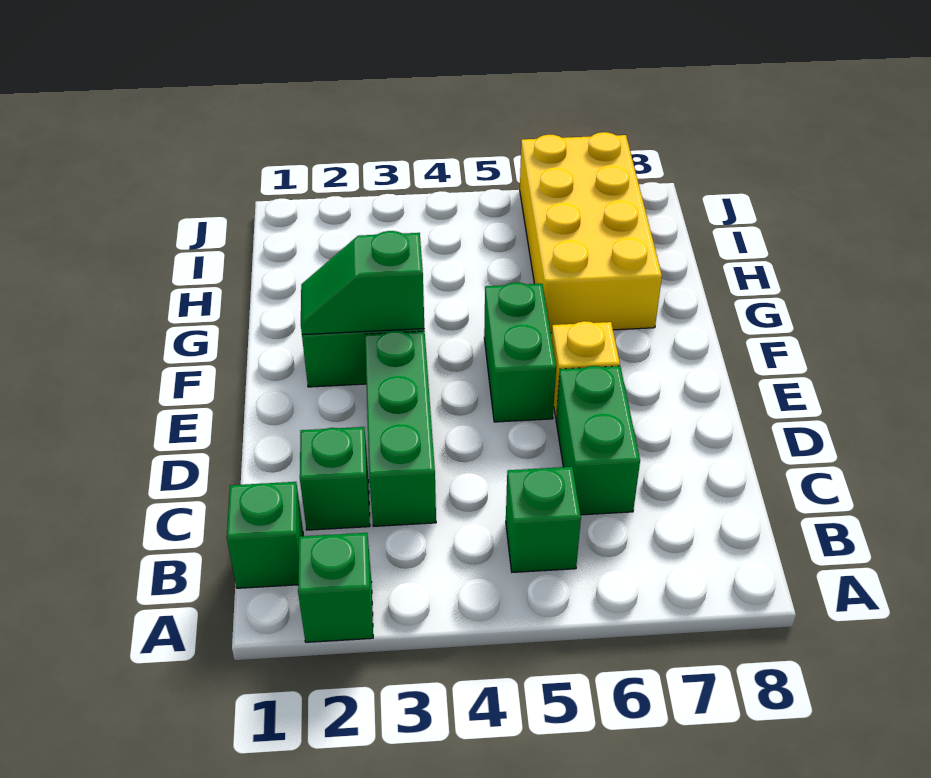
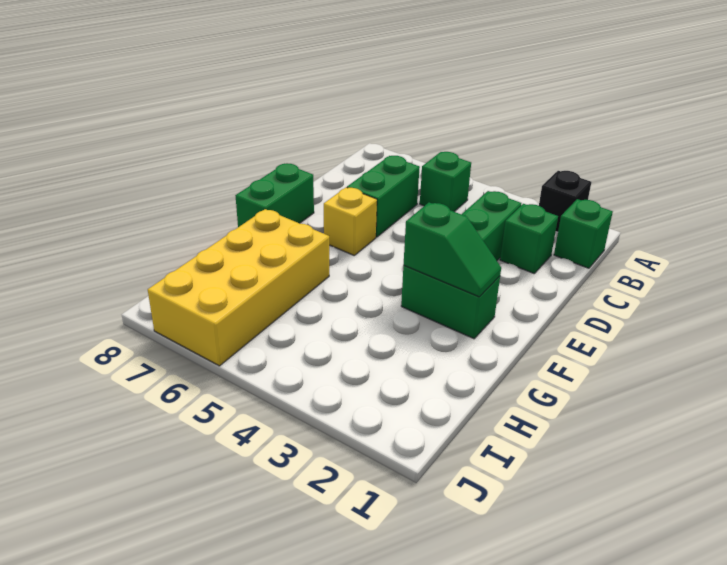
green brick A2 level 1 -> black brick A2 level 1
green brick E5:F5 level 1 -> green brick E8:F8 level 1

